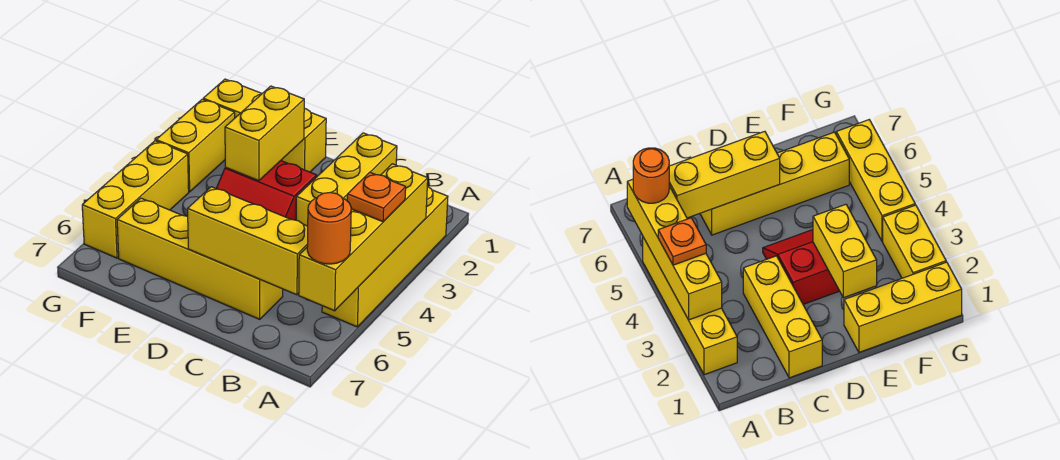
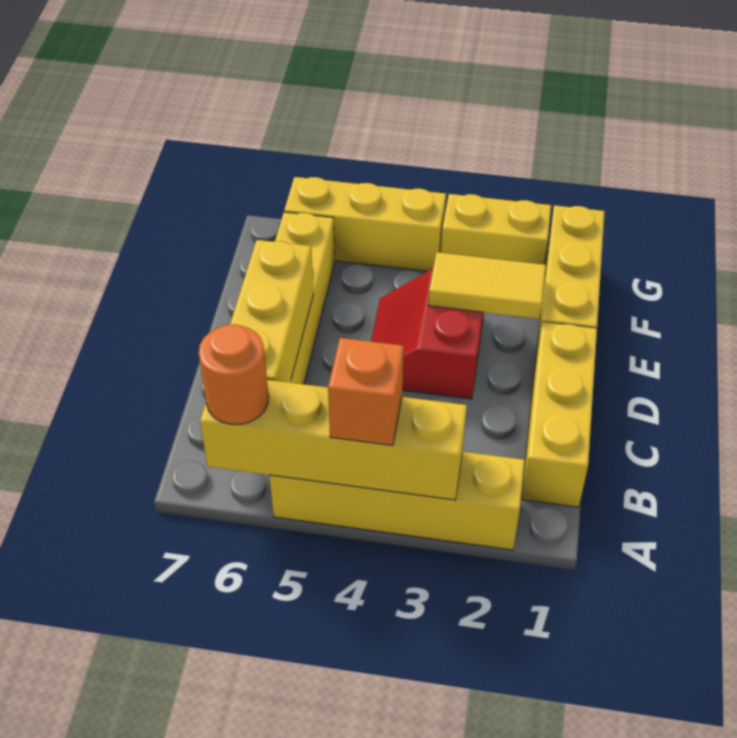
orange plate A4 level 3 -> orange brick A4 level 3
yellow brick C1:C3 level 1 -> yellow brick B1:D1 level 1
yellow brick E2:E3 level 2 -> yellow tile E2:E3 level 2

